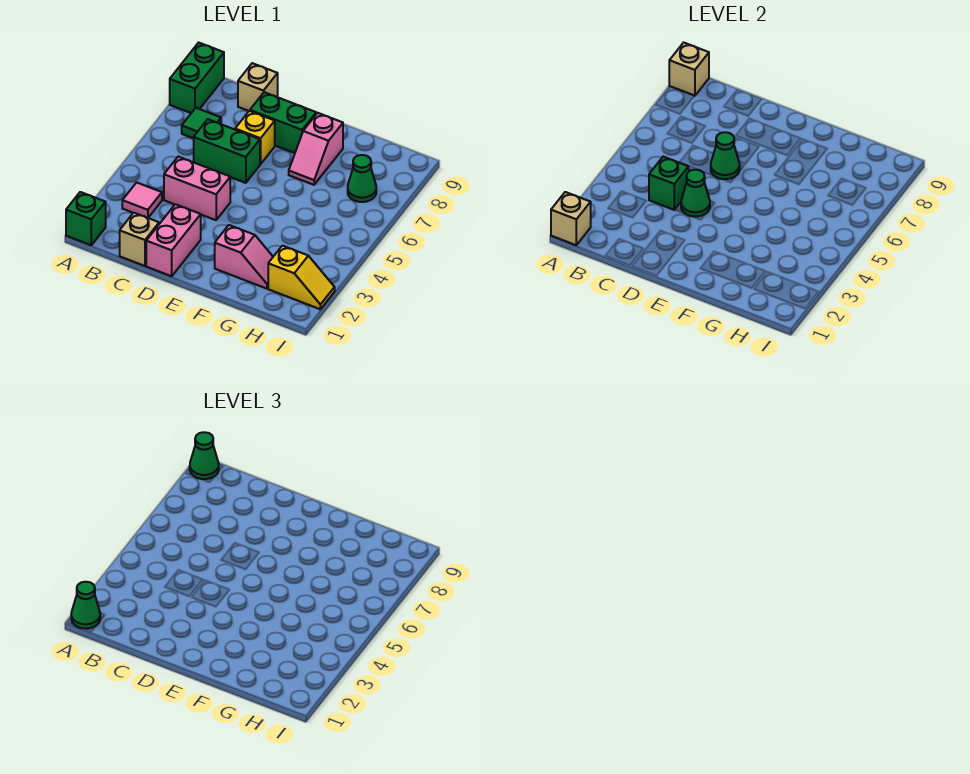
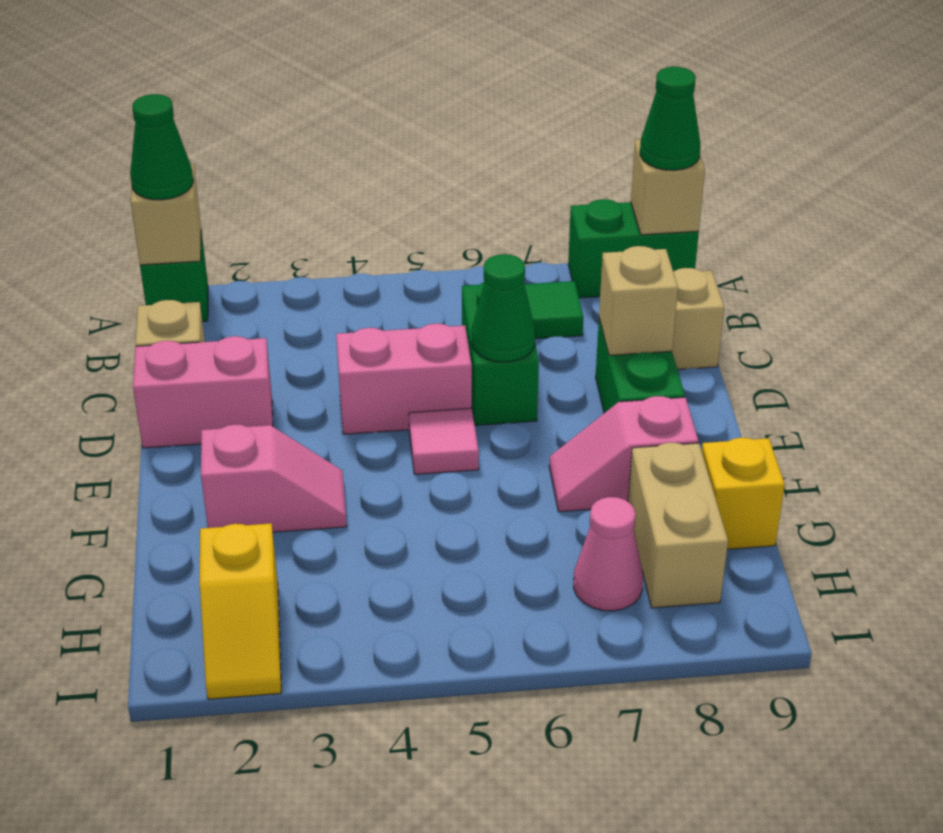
pink tile B3 level 1 -> pink tile E5 level 1
pink brick C4:D4 level 1 -> pink brick D4:D5 level 1
green brick C4 level 2 -> none
green cone D4 level 2 -> none
yellow brick D7 level 1 -> yellow brick G9 level 1
none -> tan brick D8 level 2
pink slope F2:G2 level 1 top F -> pink slope F2:F3 level 1 top 2
none -> tan brick G8:H8 level 1
green cone H7 level 1 -> pink cone H7 level 1

